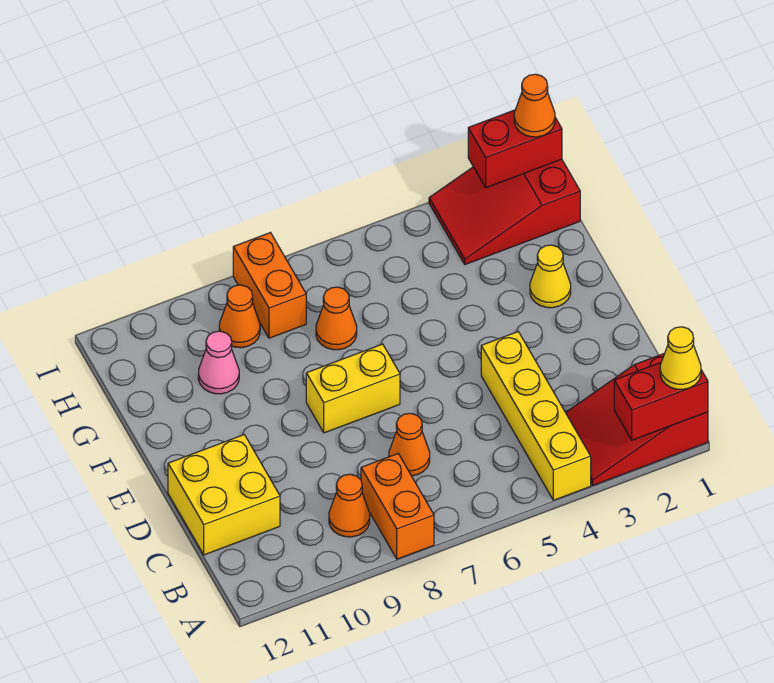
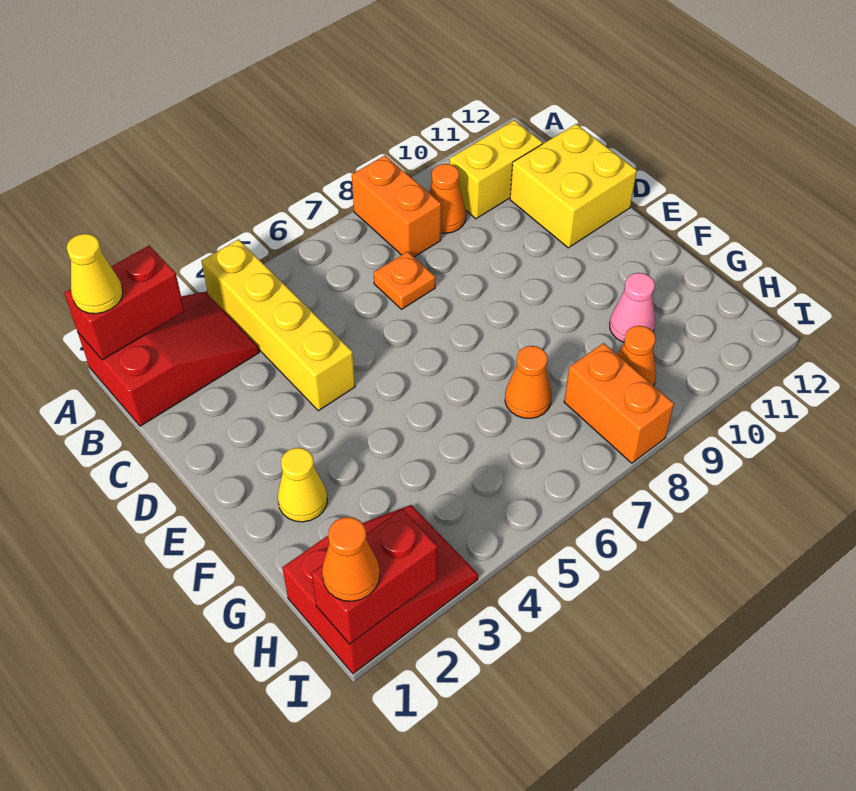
orange cone C7 level 1 -> orange plate C7 level 1
yellow brick E7:E8 level 1 -> yellow brick B10:B11 level 1

